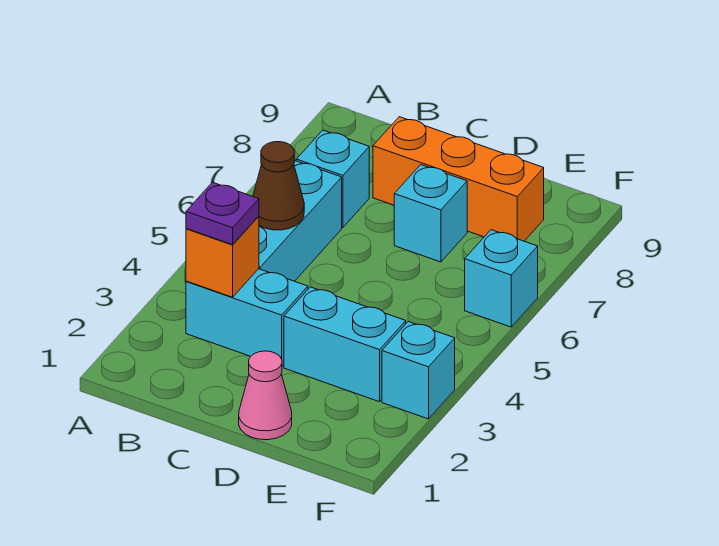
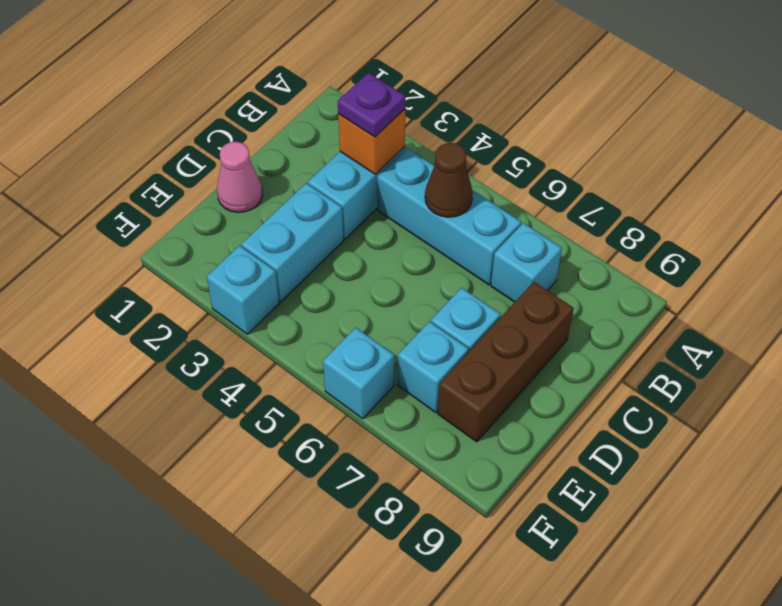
orange brick C8:E8 level 1 -> brown brick C8:E8 level 1
none -> cyan brick E7 level 1

